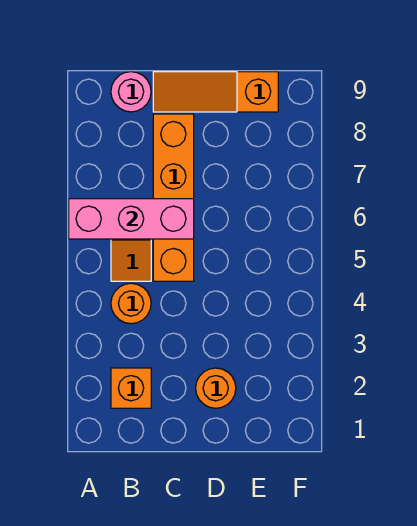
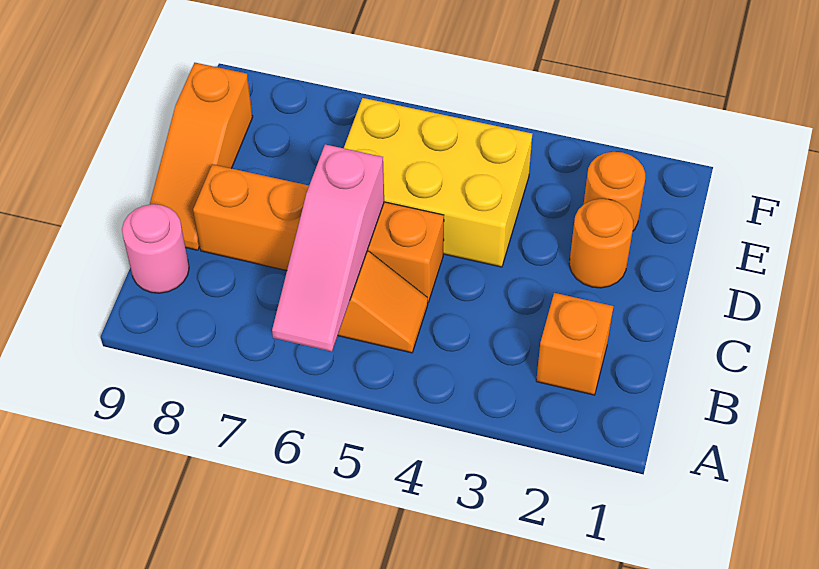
pink brick A6:C6 level 2 -> pink slope A6:C6 level 2 top C
orange round brick B4 level 1 -> orange round brick E2 level 1
none -> yellow brick D4:E6 level 1

